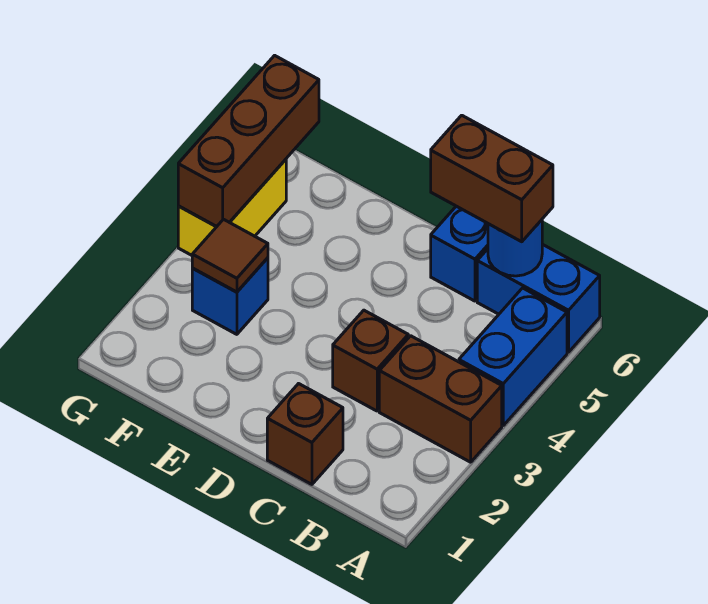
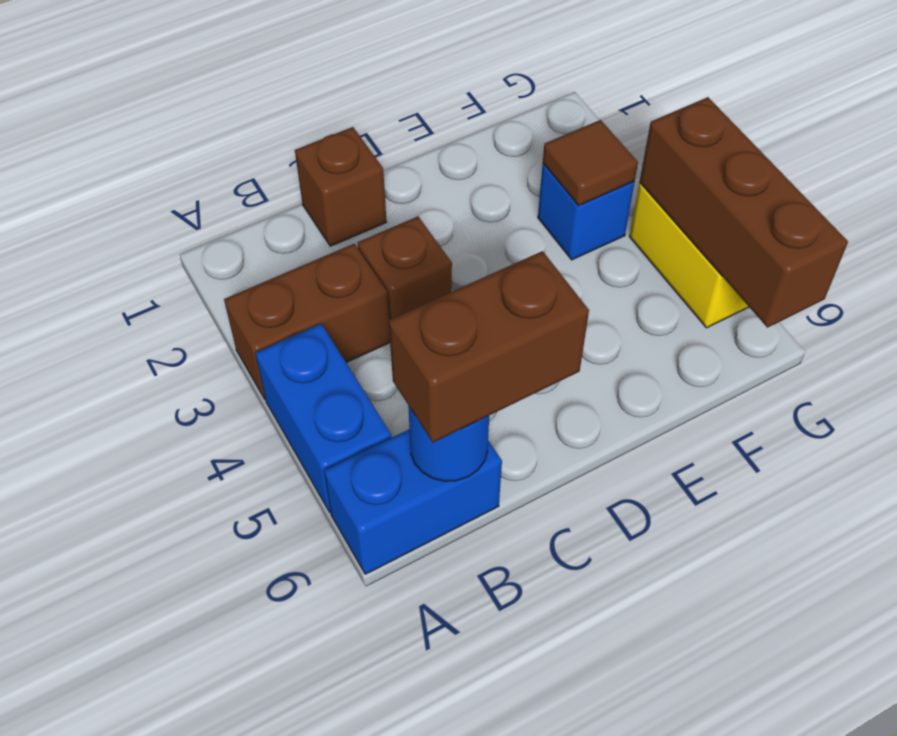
blue brick C6 level 1 -> none

